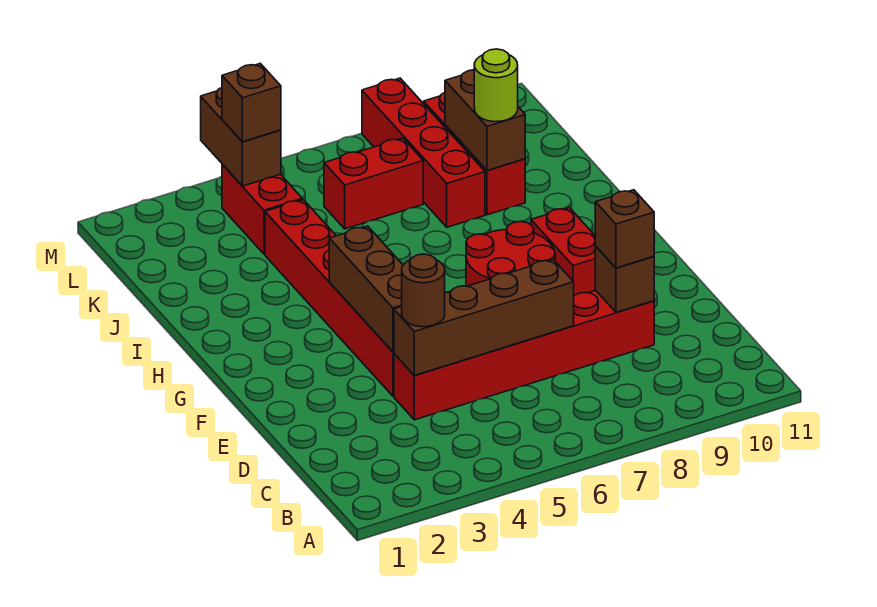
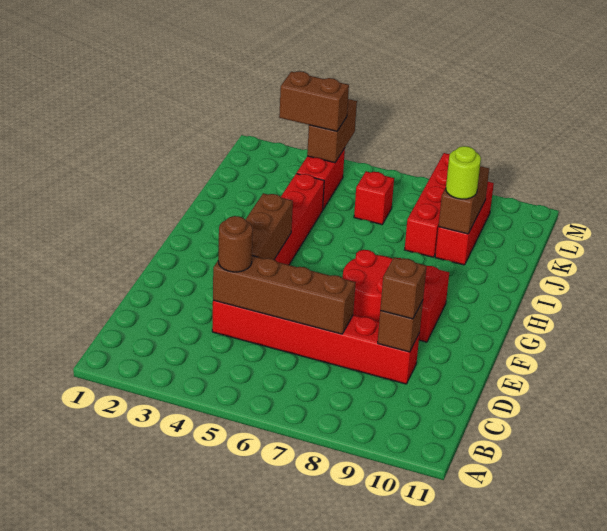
red brick K6:K7 level 1 -> red brick K6 level 1
brown brick L4 level 3 -> brown brick L3:L4 level 3

